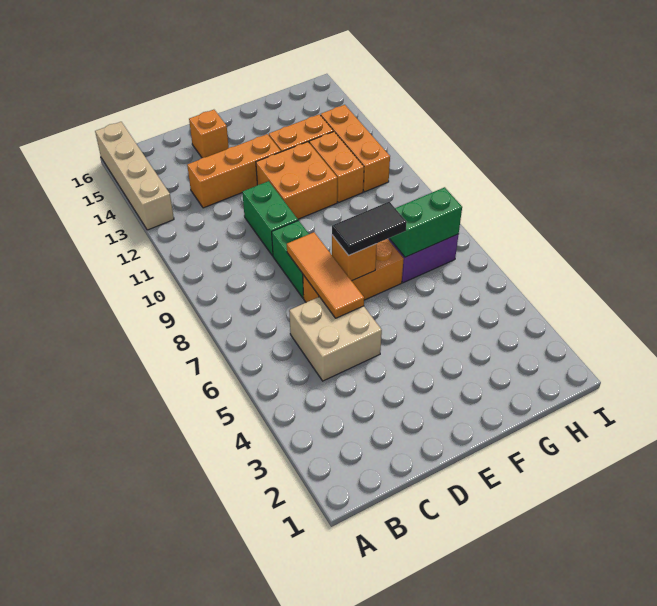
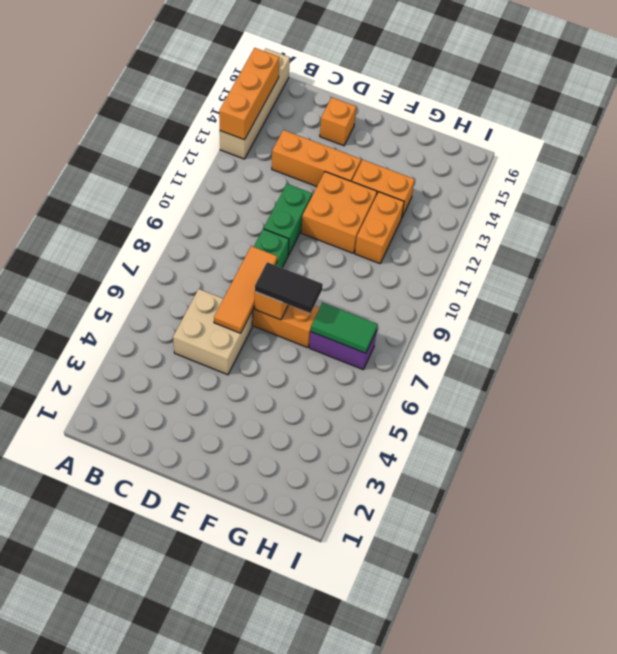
green brick G7:H7 level 2 -> green tile G7:H7 level 2
orange brick H11:H13 level 1 -> orange brick A13:A15 level 2

